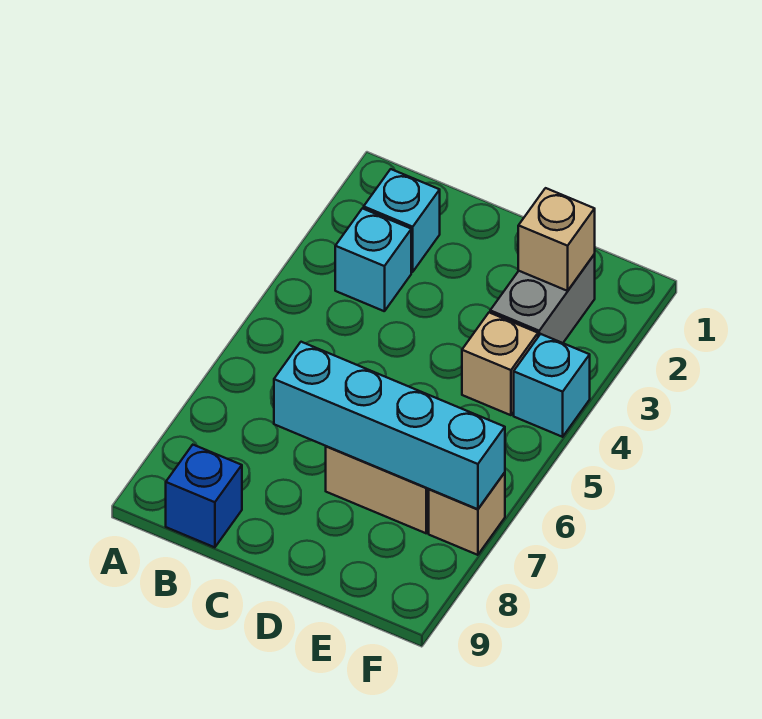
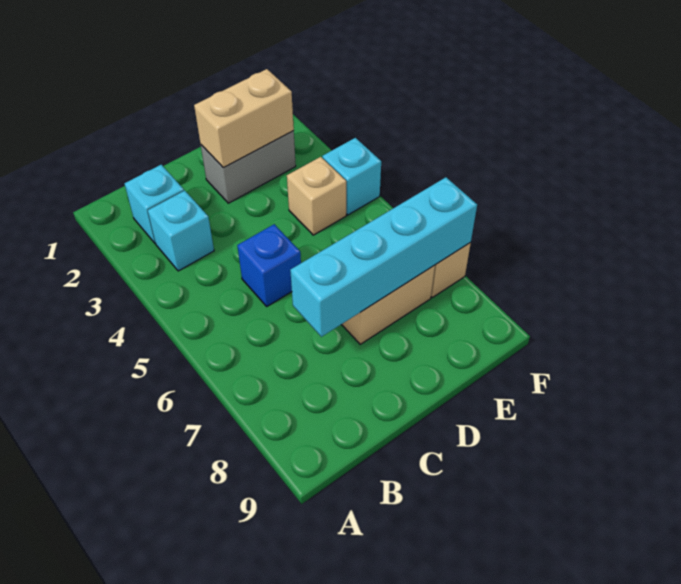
blue brick B9 level 1 -> blue brick C5 level 1
grey brick E2:E3 level 1 -> grey brick D2:E2 level 1
tan brick E2 level 2 -> tan brick D2:E2 level 2

